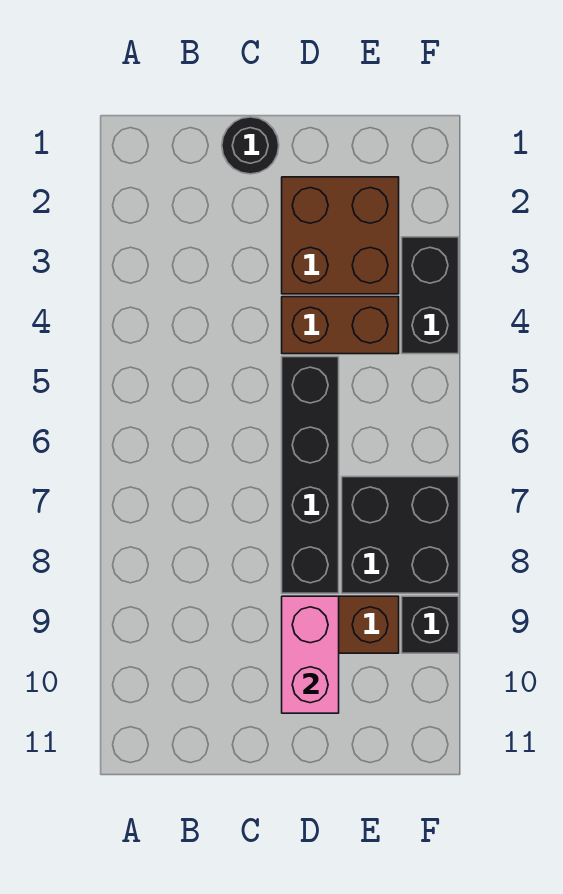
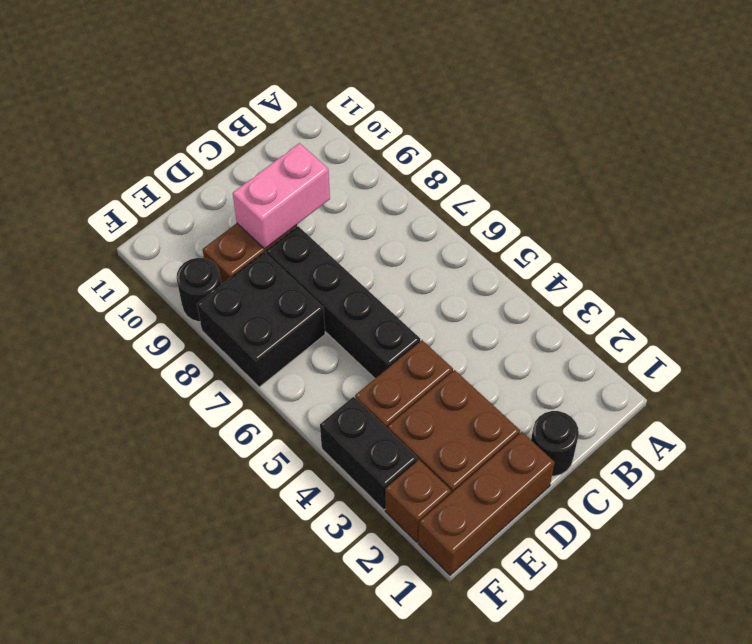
none -> brown brick D1:F1 level 1
pink brick D9:D10 level 2 -> pink brick C9:D9 level 2
none -> brown brick F2 level 1
black brick F9 level 1 -> black round brick F9 level 1

